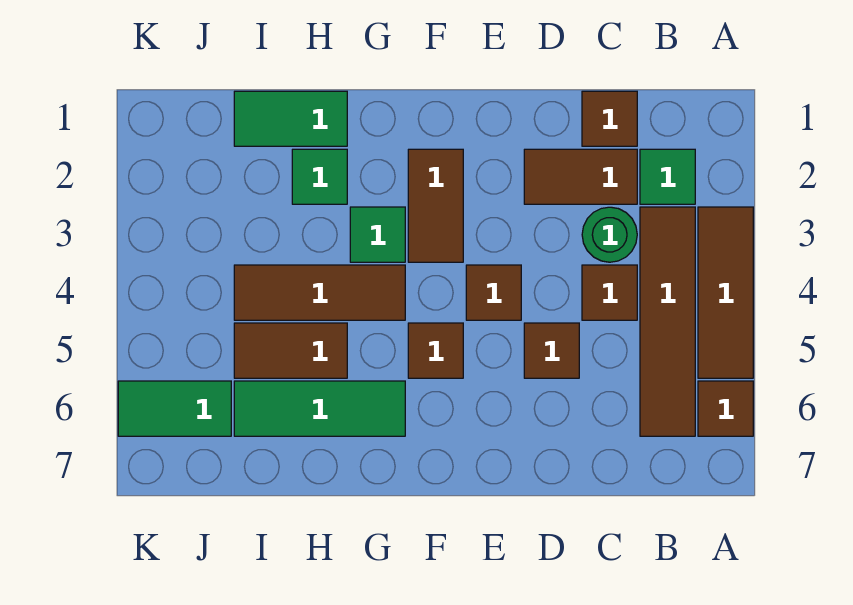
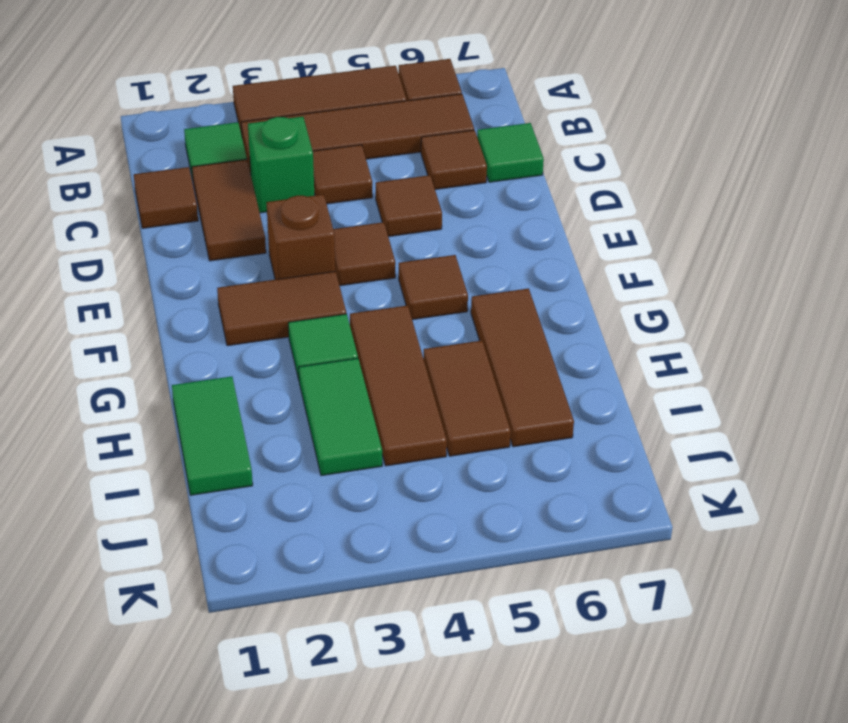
green round brick C3 level 1 -> green brick C3 level 1
none -> brown tile C6 level 1
none -> brown brick E3 level 1
green tile G6:I6 level 1 -> brown tile G6:I6 level 1
green tile H2 level 1 -> green tile C7 level 1
green tile J6:K6 level 1 -> green tile H3:I3 level 1

